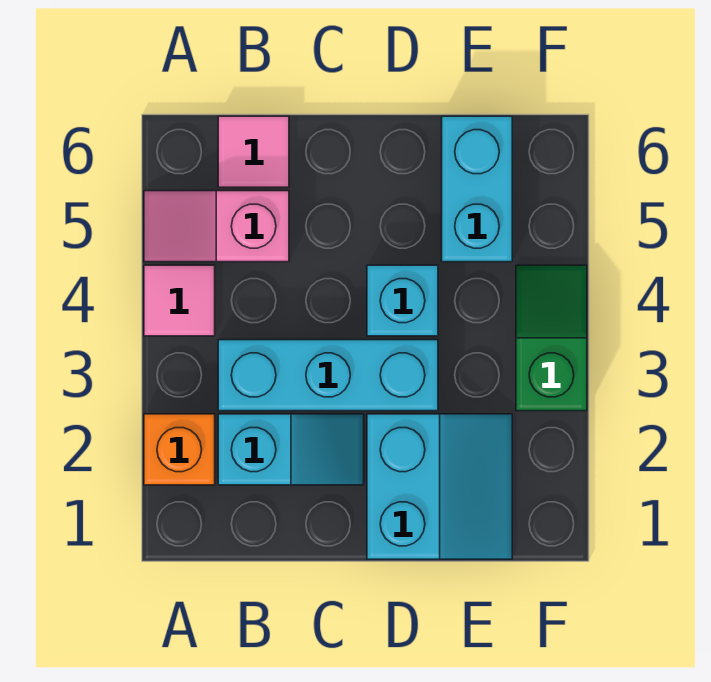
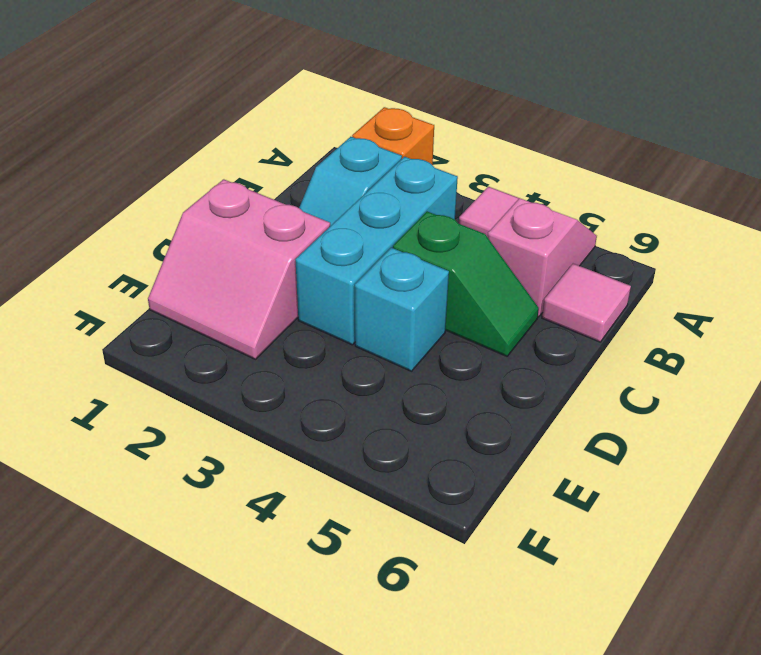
cyan slope D1:E2 level 1 top D -> pink slope D1:E2 level 1 top D
cyan brick E5:E6 level 1 -> none
green slope F3:F4 level 1 top 3 -> green slope C4:C5 level 1 top 4

